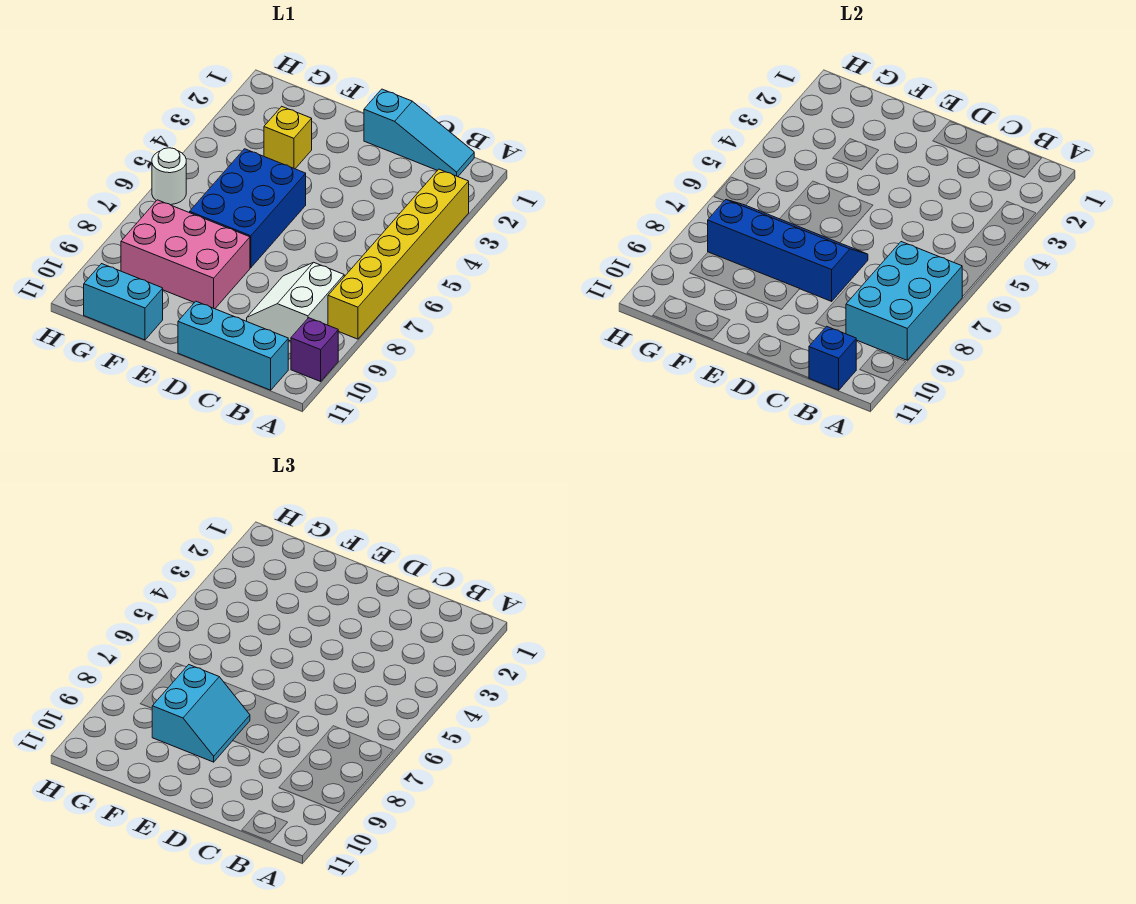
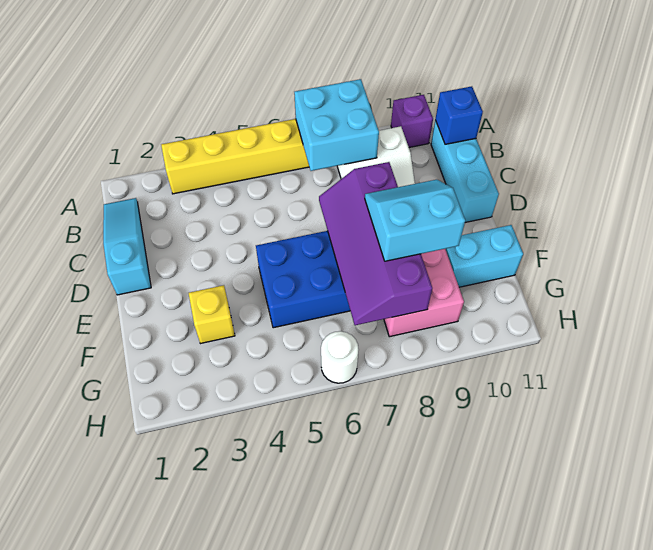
cyan brick A7:B9 level 2 -> cyan brick A7:B8 level 2
blue slope D7:G8 level 2 top 8 -> purple slope D7:G8 level 2 top 8
cyan brick F11:G11 level 1 -> cyan brick F10:F11 level 1

